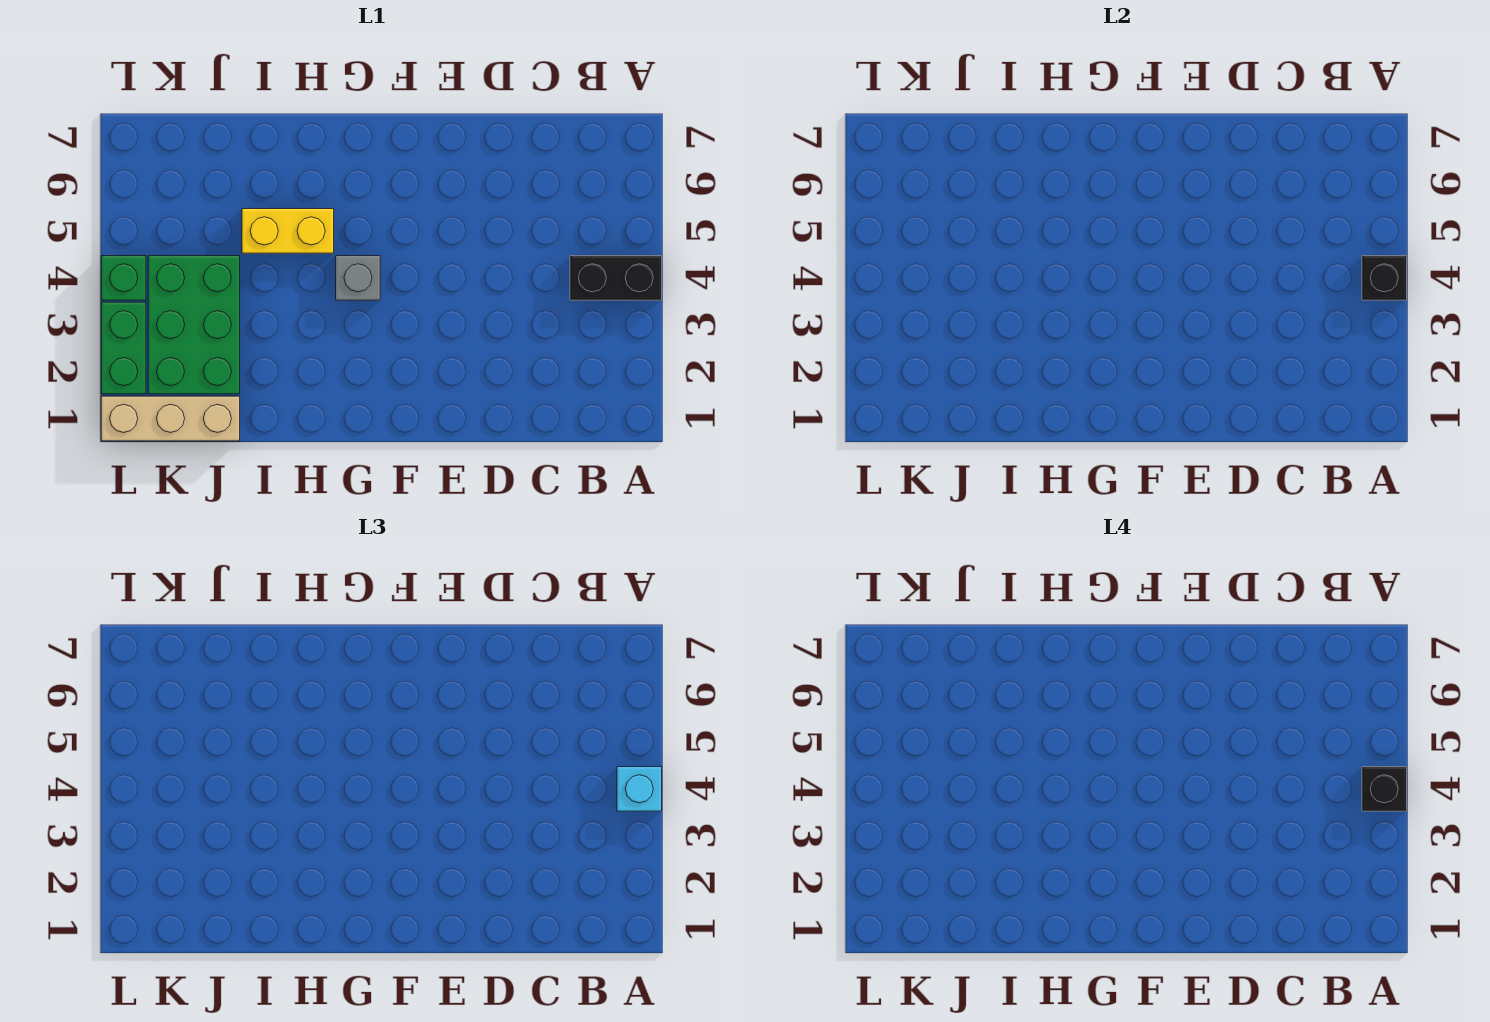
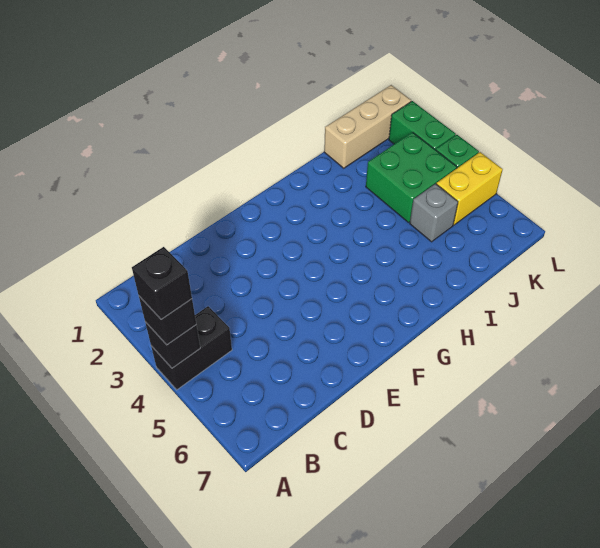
cyan brick A4 level 3 -> black brick A4 level 3
grey brick G4 level 1 -> grey brick J5 level 1
yellow brick H5:I5 level 1 -> yellow brick K5:L5 level 1
green brick J2:K4 level 1 -> green brick J3:K4 level 1

